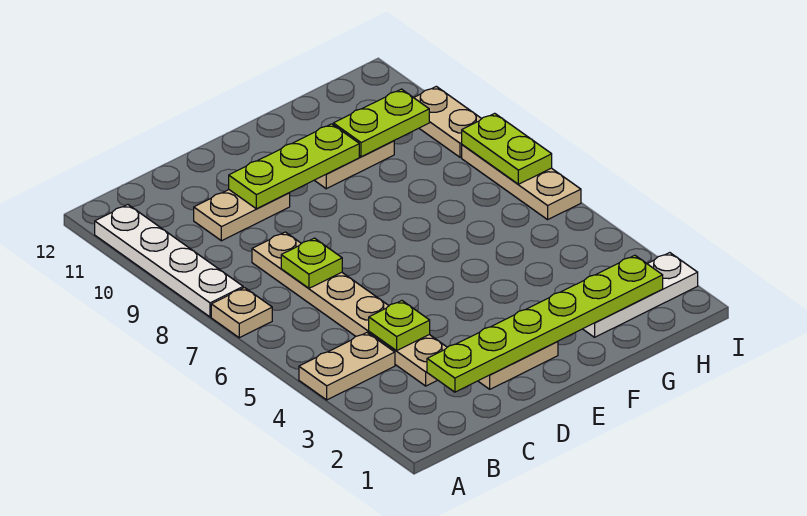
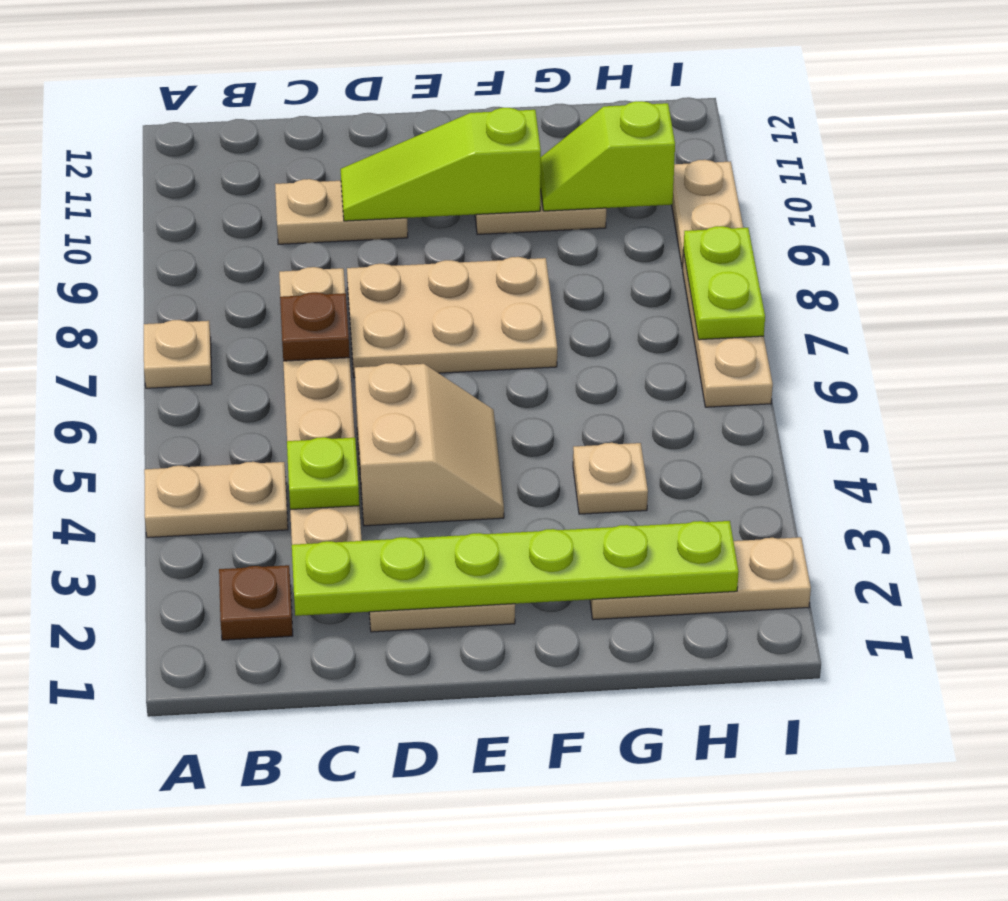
white plate A8:A11 level 1 -> none
none -> brown plate B2 level 1
lime plate C7 level 2 -> brown plate C7 level 2
none -> tan slope D4:E5 level 1 top D
none -> tan plate D7:F8 level 1
lime plate D10:F10 level 2 -> lime slope D10:F10 level 2 top F
white plate G2:I2 level 1 -> tan plate G2:I2 level 1
none -> tan plate G4 level 1
lime plate G10:H10 level 2 -> lime slope G10:H10 level 2 top H

